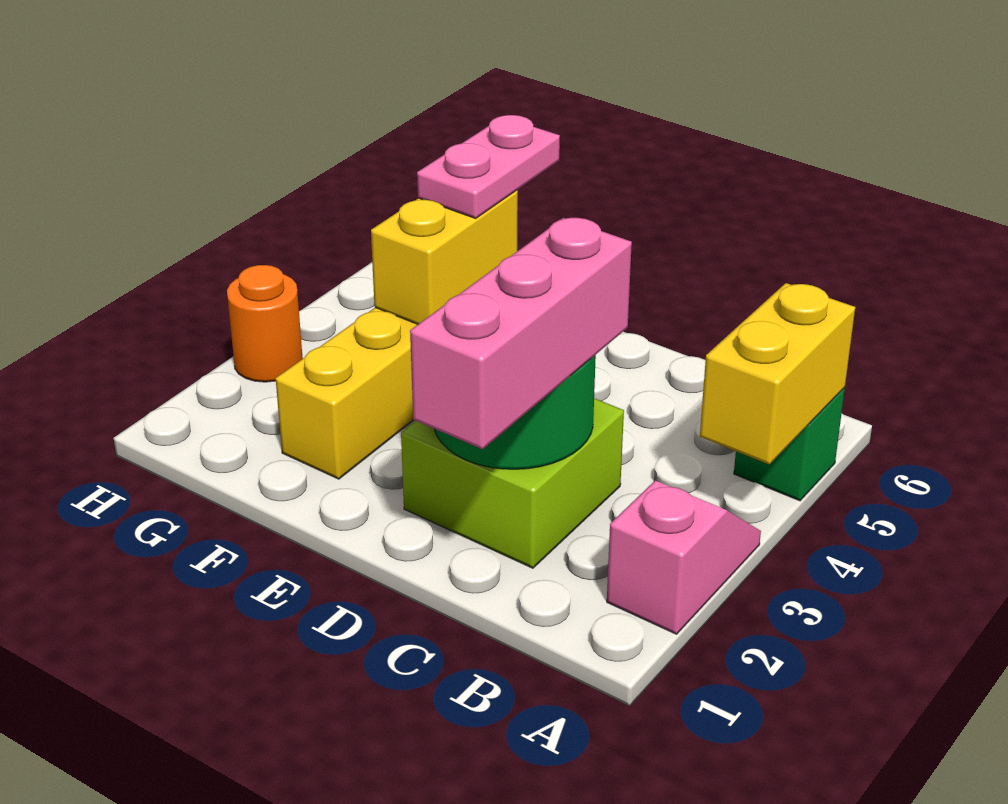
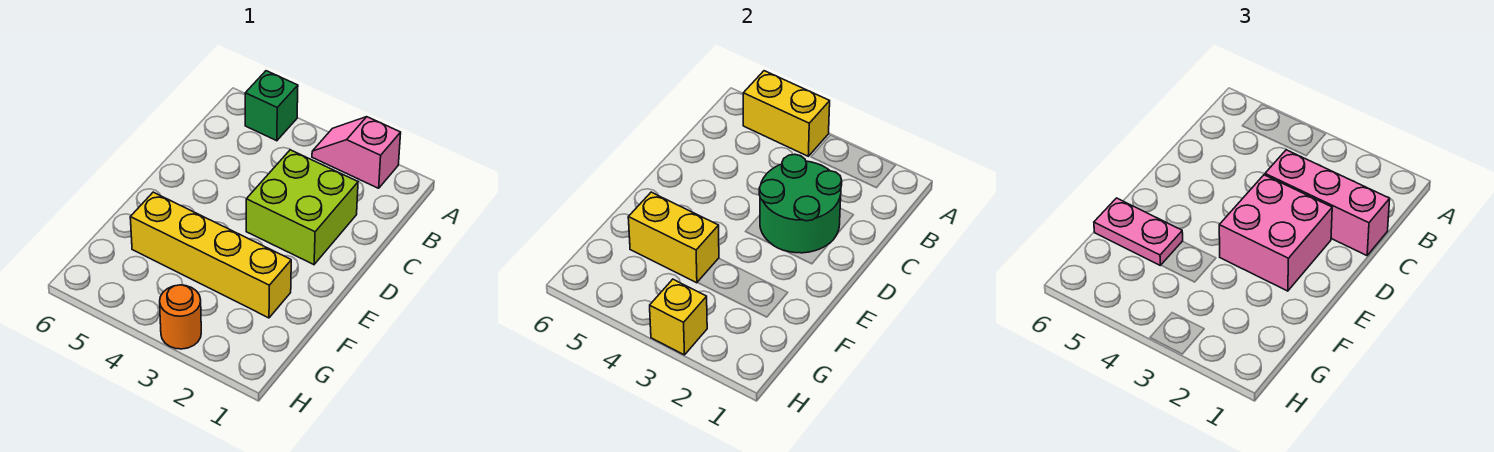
none -> pink brick D2:E3 level 3
none -> yellow brick H3 level 2

